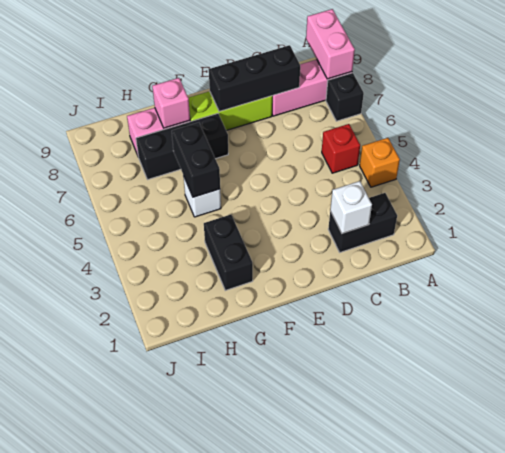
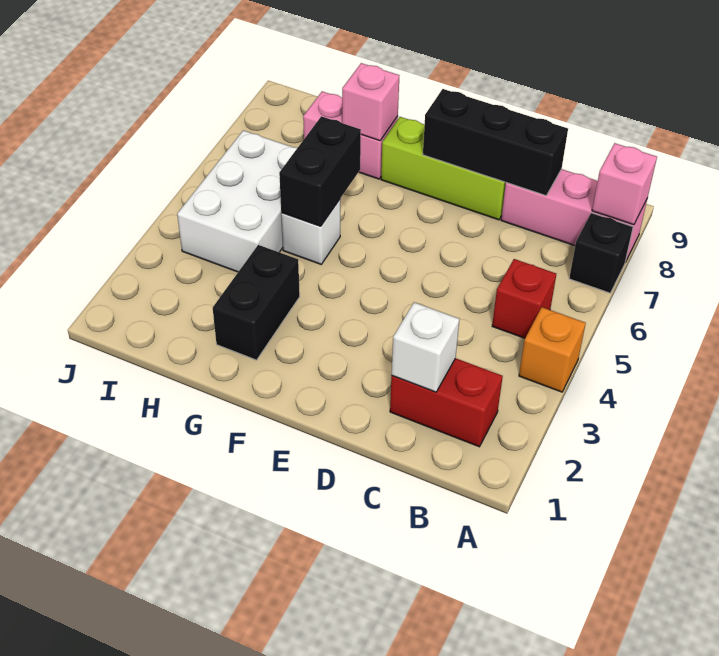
pink brick A8:A9 level 2 -> pink brick A8 level 2
black brick B2:C2 level 1 -> red brick B2:C2 level 1
black brick F7:H7 level 1 -> none
none -> white brick H4:I6 level 1

